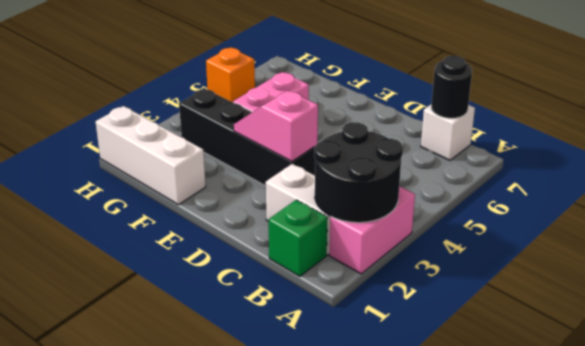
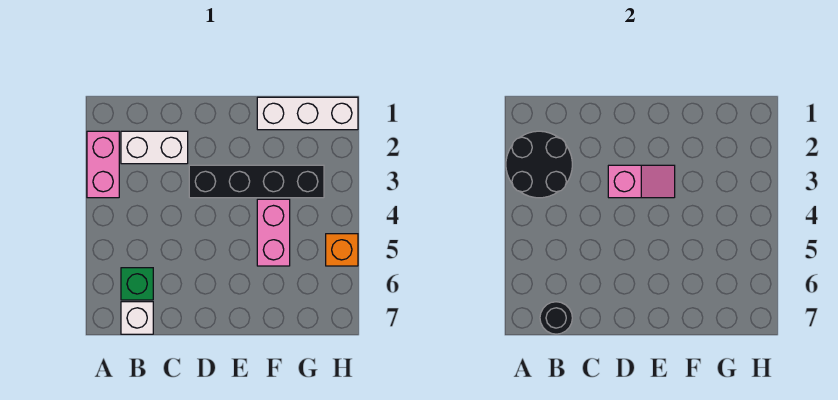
green brick B1 level 1 -> green brick B6 level 1

